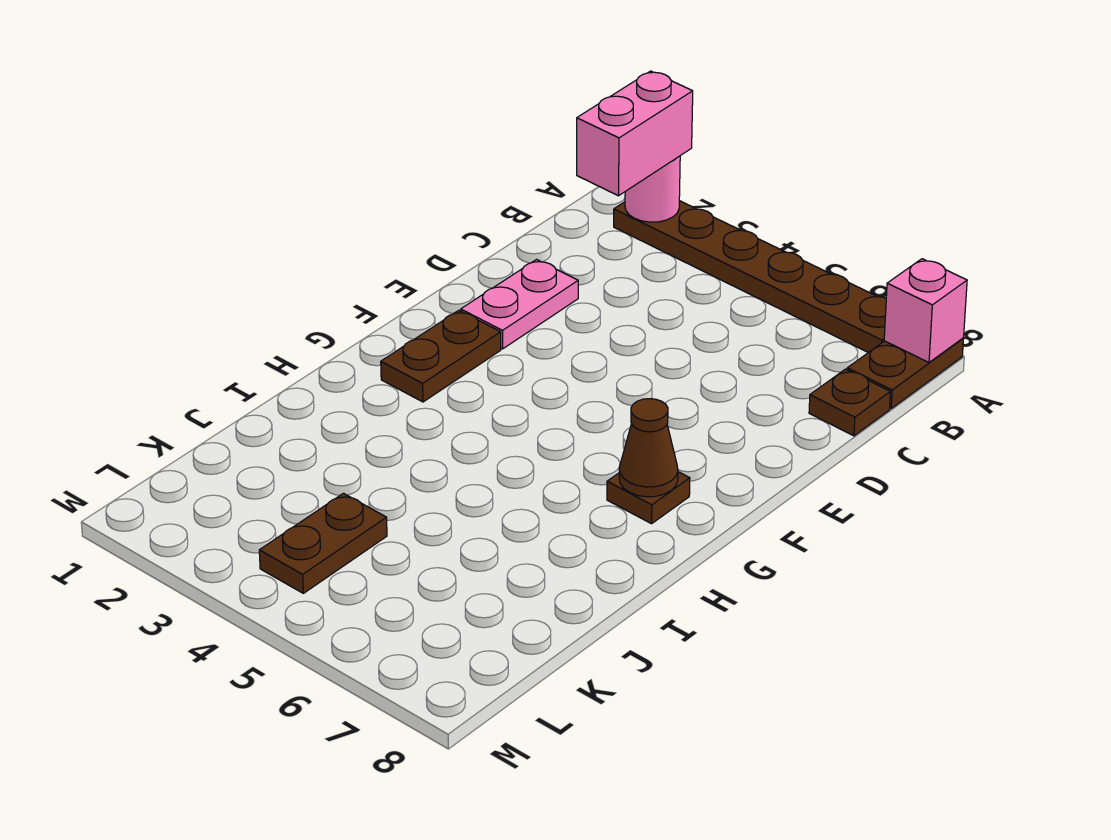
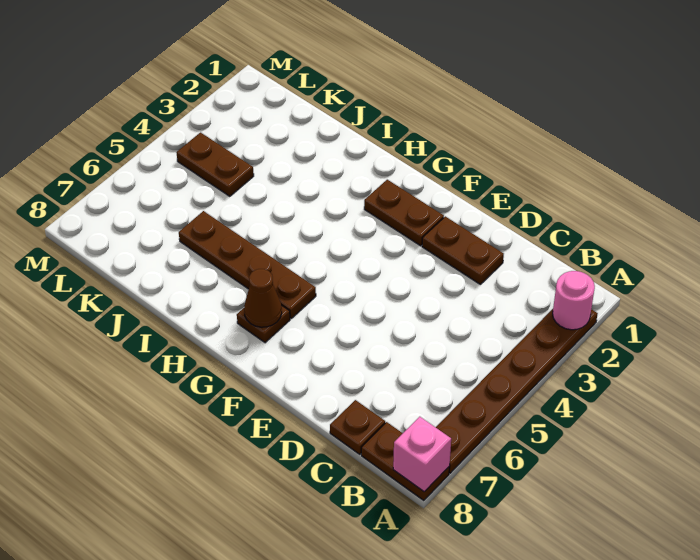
pink brick A2:B2 level 3 -> none
pink plate D2:E2 level 1 -> brown plate D2:E2 level 1
none -> brown plate G6:J6 level 1

